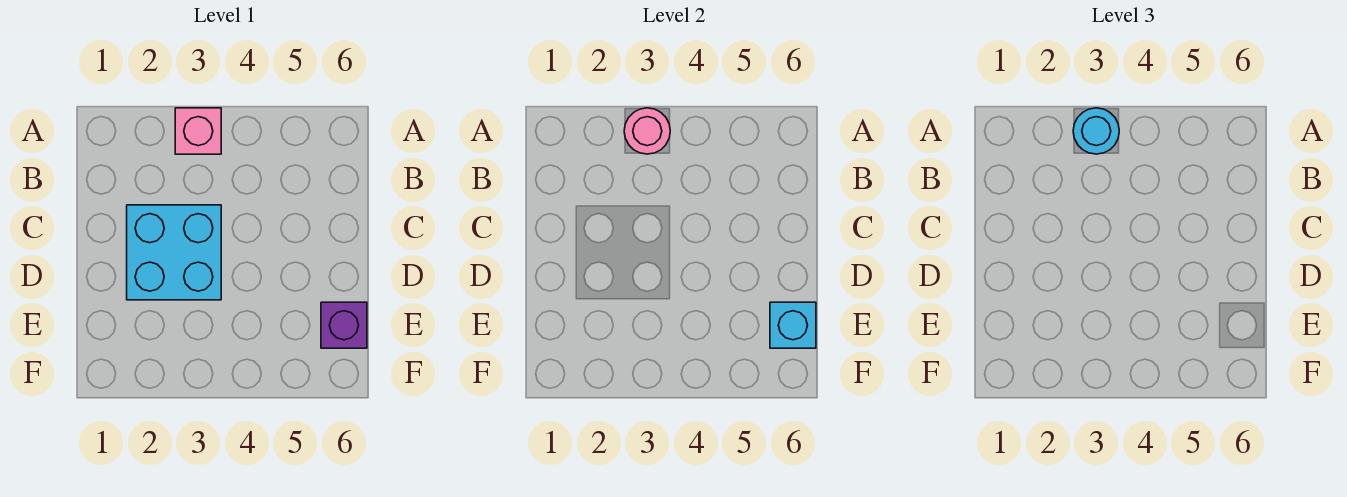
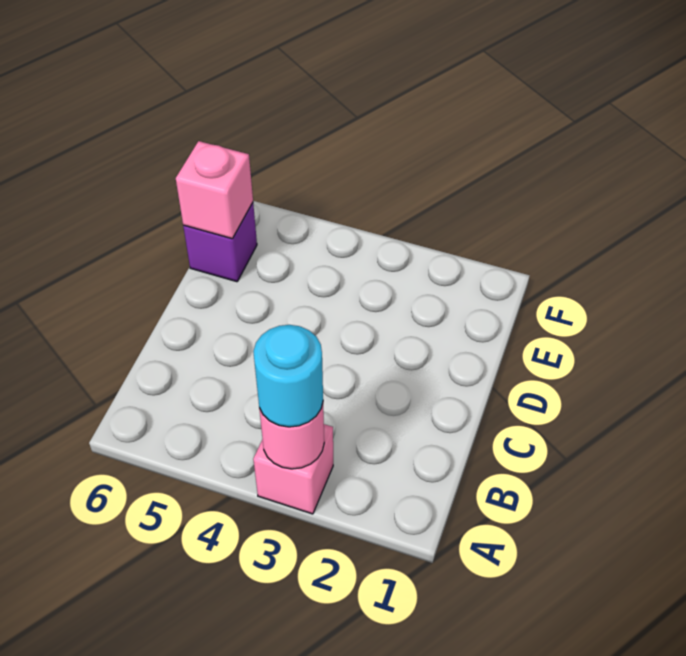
cyan brick C2:D3 level 1 -> none
cyan brick E6 level 2 -> pink brick E6 level 2

